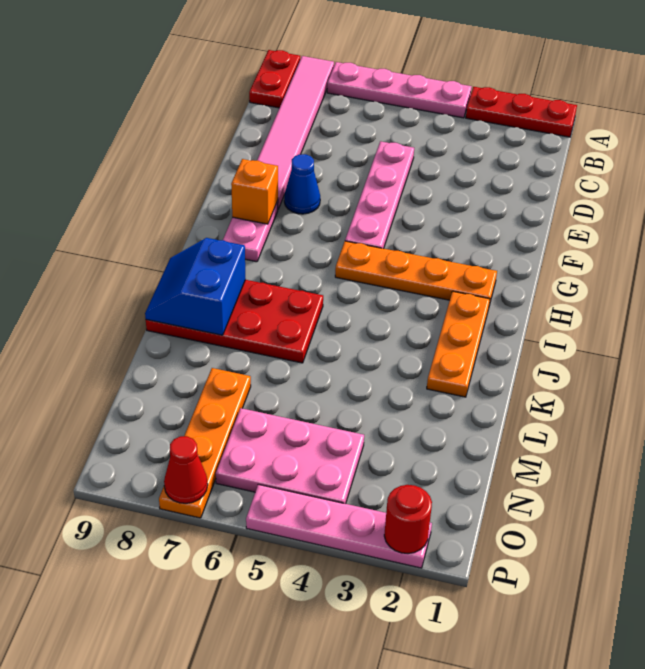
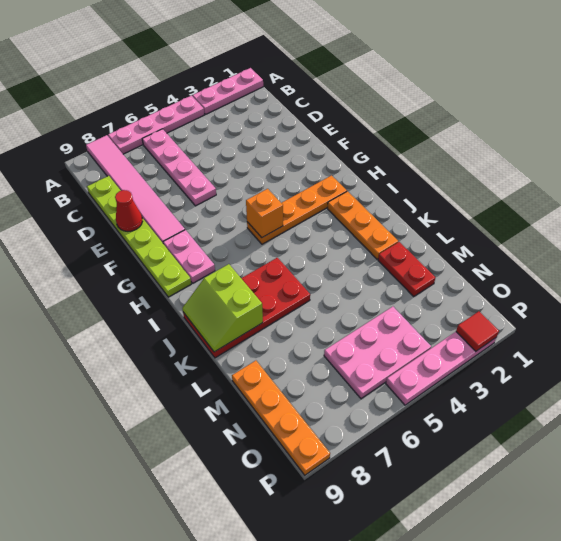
red plate A1:A3 level 1 -> pink plate A1:A3 level 1
red plate A9:B9 level 1 -> red plate L2:M2 level 1
none -> lime plate C9:H9 level 1
pink plate D5:G5 level 1 -> pink plate B6:E6 level 1
blue cone F7 level 1 -> none
orange brick G8 level 2 -> orange brick H5 level 2
blue slope J8:K9 level 2 top 8 -> lime slope J8:K9 level 2 top 8
orange plate M7:P7 level 1 -> orange plate M9:P9 level 1
red round brick P2 level 2 -> red tile P2 level 2
red cone P7 level 2 -> red cone E9 level 2

